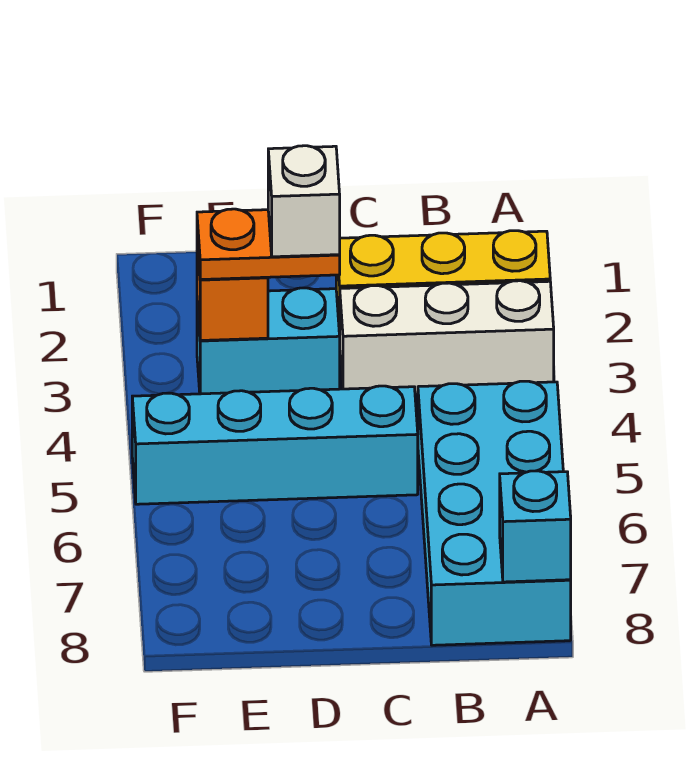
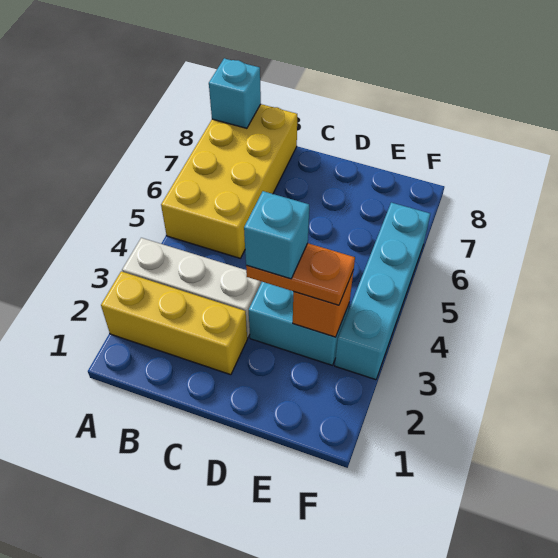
cyan brick A5:B8 level 1 -> yellow brick A5:B8 level 1
cyan brick C5:F5 level 1 -> cyan brick F3:F6 level 1
white brick D3 level 4 -> cyan brick D3 level 4

